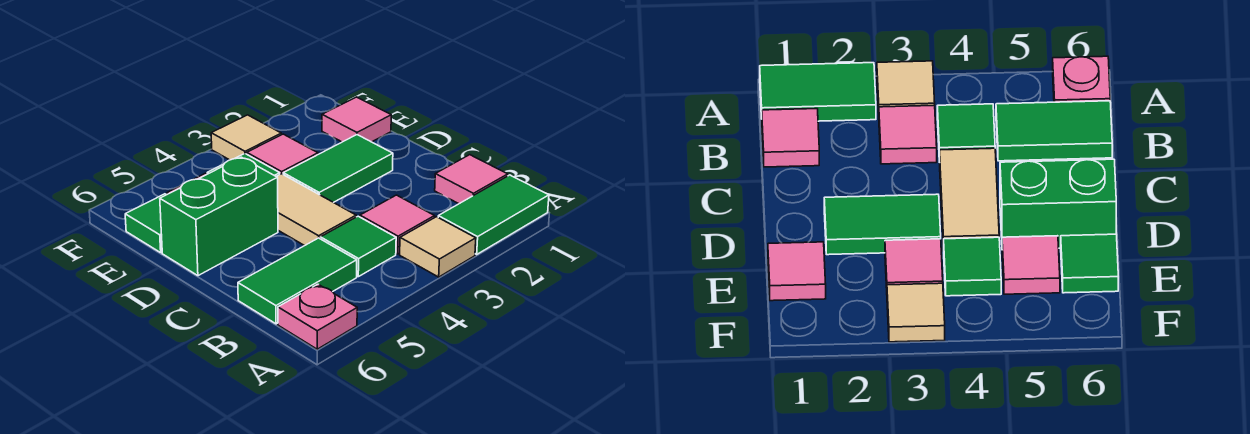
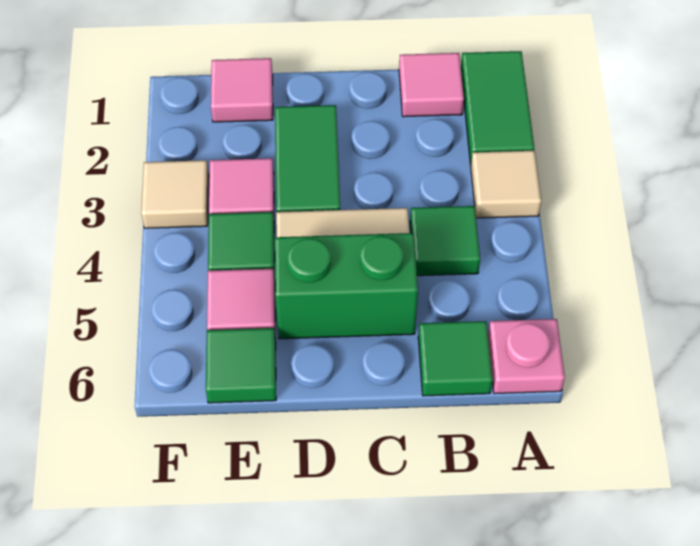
pink tile B3 level 1 -> none
green tile B5:B6 level 1 -> green tile B6 level 1
green brick D5:D6 level 1 -> green brick C5:D5 level 1

